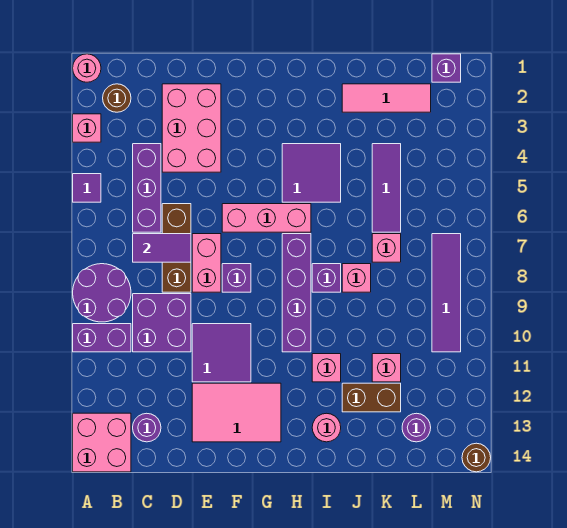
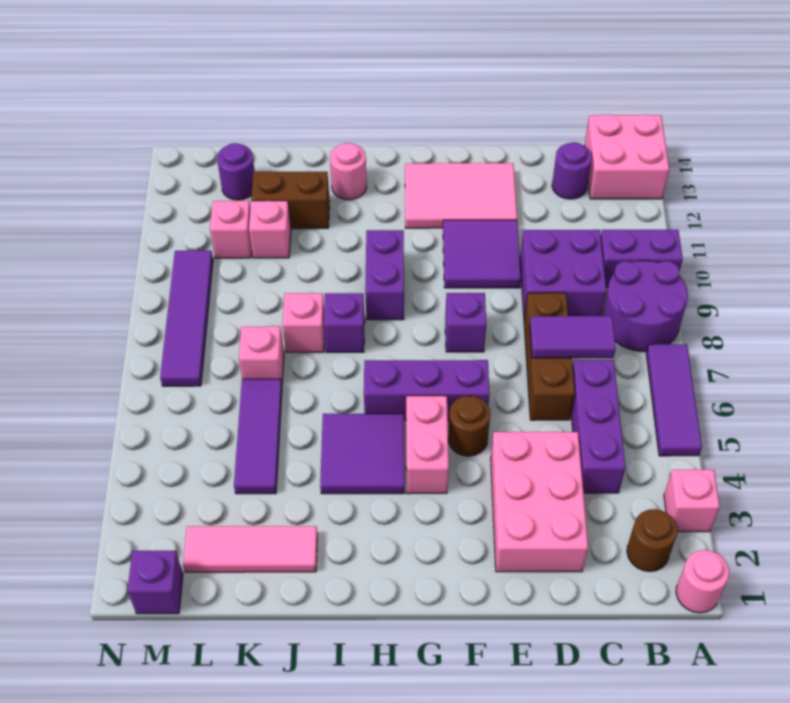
purple tile A5 level 1 -> purple tile A5:A7 level 1
pink brick E7:E8 level 1 -> pink brick G4:G5 level 1
pink brick F6:H6 level 1 -> purple brick F6:H6 level 1
purple brick H7:H10 level 1 -> purple brick H9:H10 level 1
pink brick I11 level 1 -> pink brick L11 level 1
brown round brick N14 level 1 -> brown round brick F5 level 1

